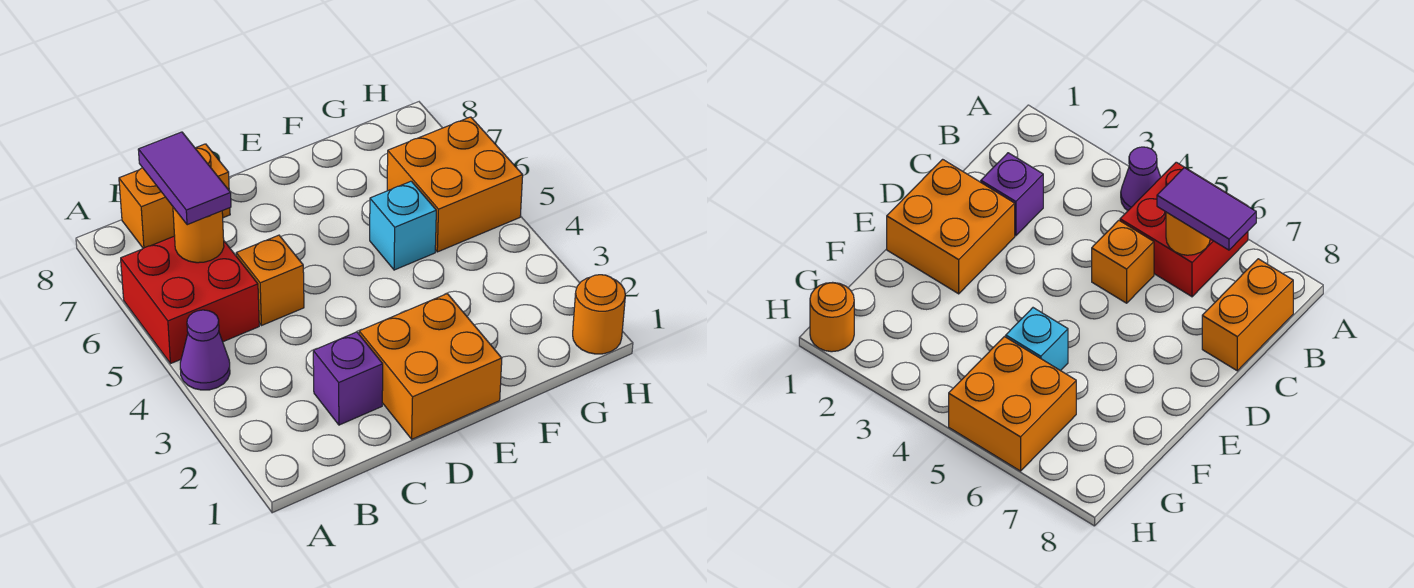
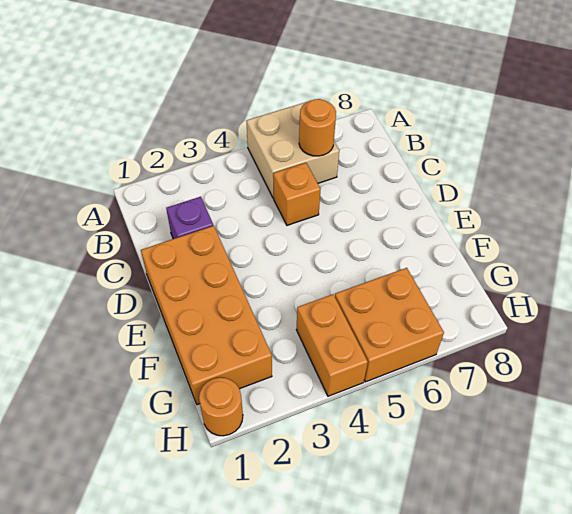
purple cone A4 level 1 -> none
red brick A5:B6 level 1 -> tan brick A5:B6 level 1
purple tile B6:B7 level 3 -> none
orange brick B8:C8 level 1 -> orange brick G4:H4 level 1
orange brick D1:E2 level 1 -> orange brick D1:G2 level 1
cyan brick F5 level 1 -> none

